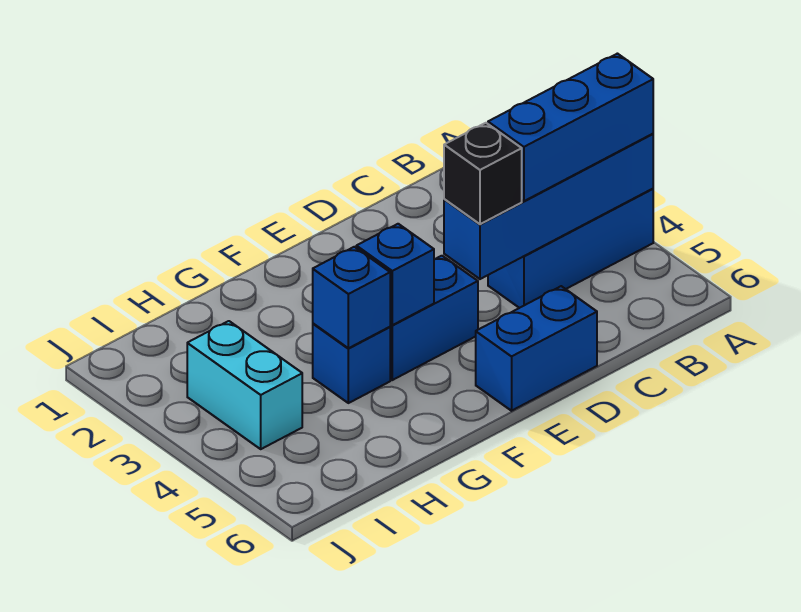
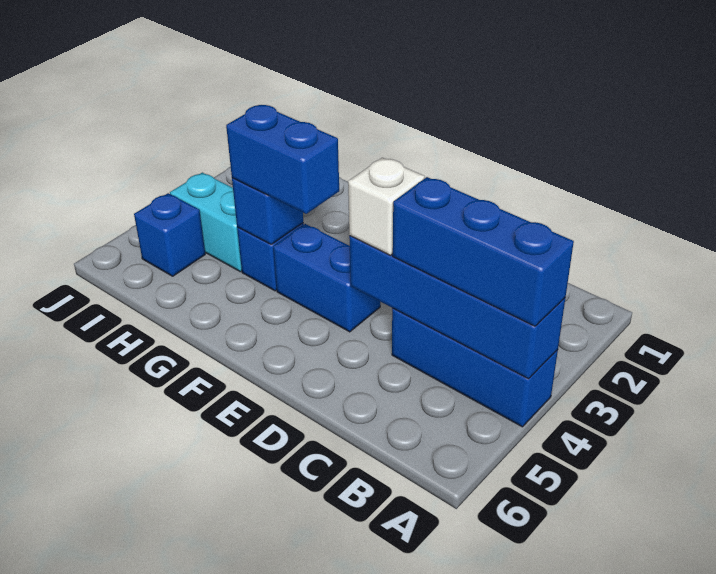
black brick D4 level 3 -> white brick D4 level 3
blue brick D6:E6 level 1 -> blue brick F4:G4 level 3
blue brick F4 level 2 -> blue brick I5 level 1
cyan brick I3:I4 level 1 -> cyan brick H4:I4 level 1

